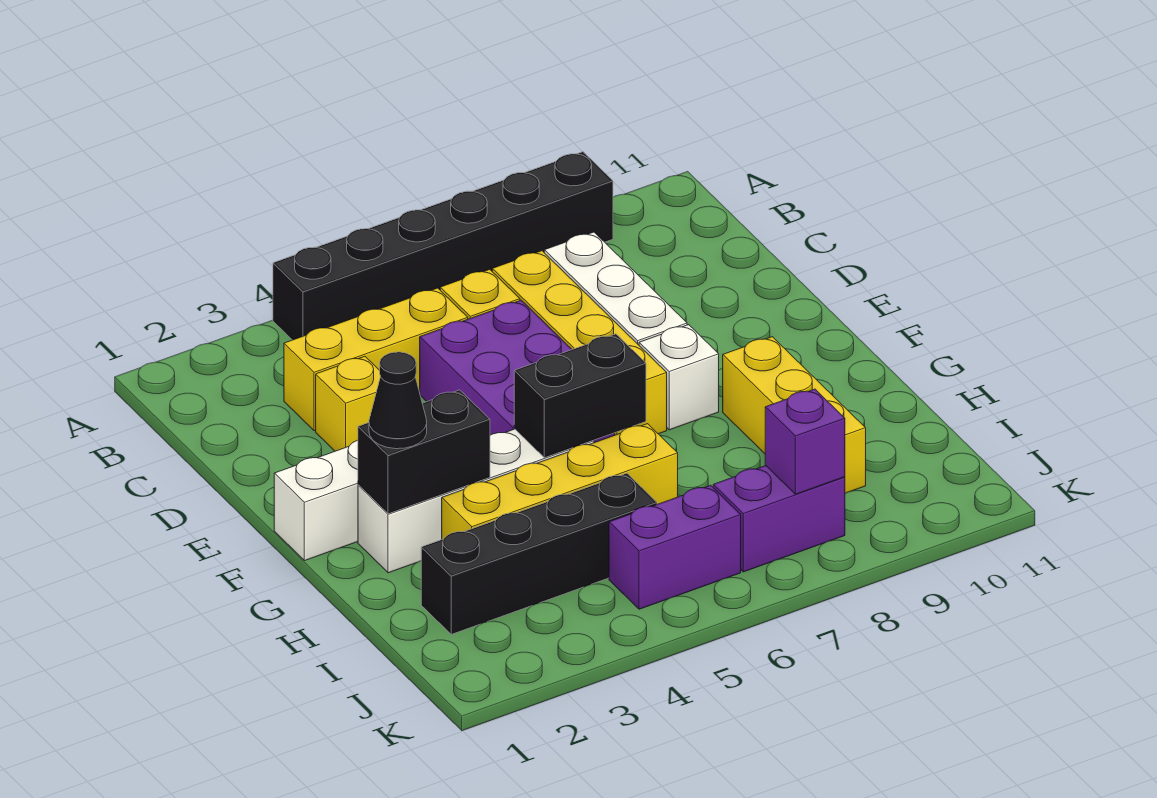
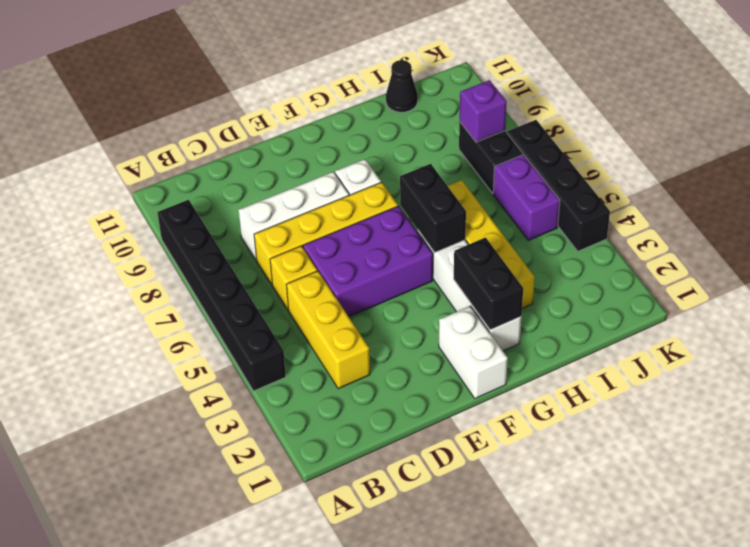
yellow brick D3 level 1 -> none
black cone G2 level 3 -> black cone I11 level 1
yellow brick G9:I9 level 1 -> none
black brick I2:I5 level 1 -> black brick K4:K7 level 1
purple brick J7:J8 level 1 -> black brick J7:J8 level 1

